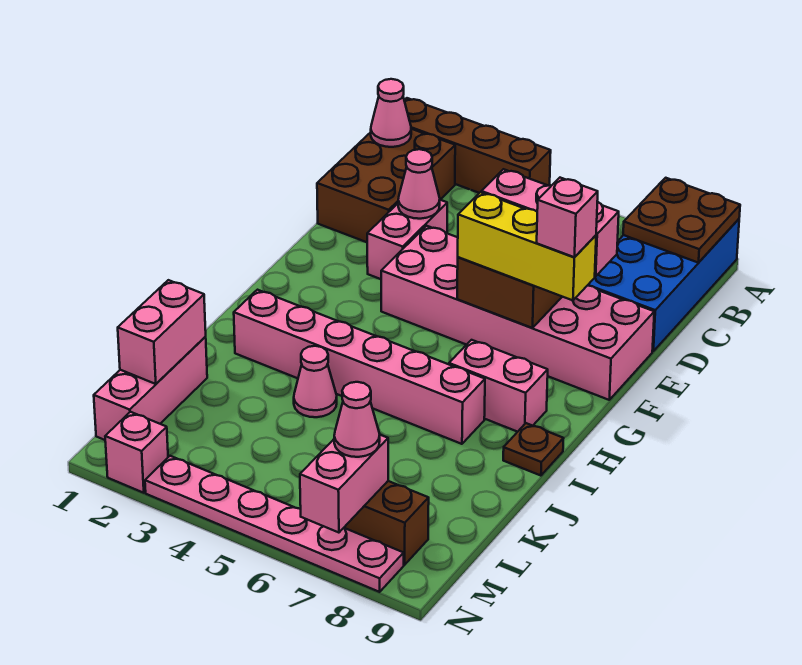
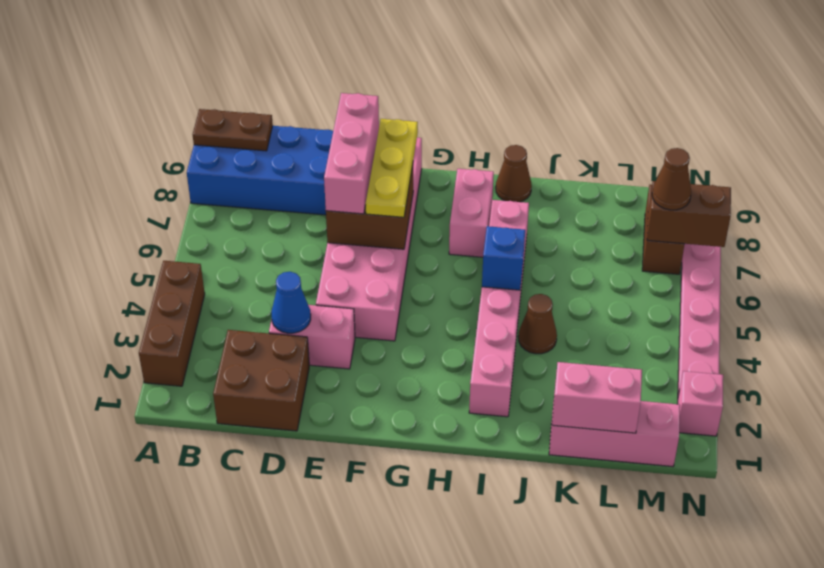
brown brick A1:A4 level 1 -> brown brick A2:A4 level 1
brown plate A8:B9 level 2 -> brown plate A9:B9 level 2
brown brick B1:D2 level 1 -> brown brick C1:D2 level 1
pink cone B1 level 2 -> none
pink cone D3 level 2 -> blue cone D3 level 2
yellow brick F6:F8 level 3 -> yellow plate F6:F8 level 3
pink brick F8 level 4 -> none
none -> blue brick I5 level 2
brown plate I9 level 1 -> brown cone I9 level 1
pink cone J4 level 1 -> brown cone J4 level 1
pink brick M7:N7 level 2 -> brown brick M7:N7 level 2
pink cone M7 level 3 -> brown cone M7 level 3

